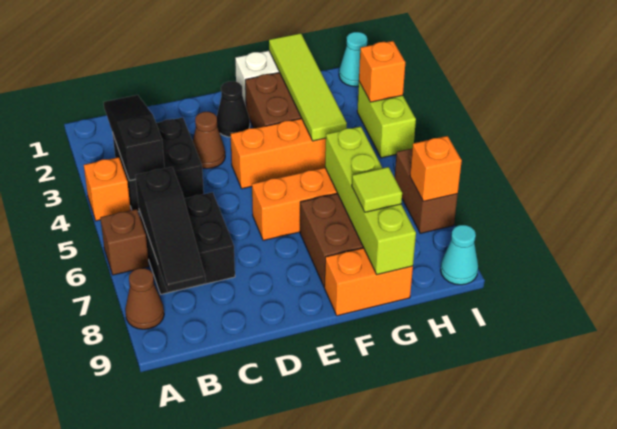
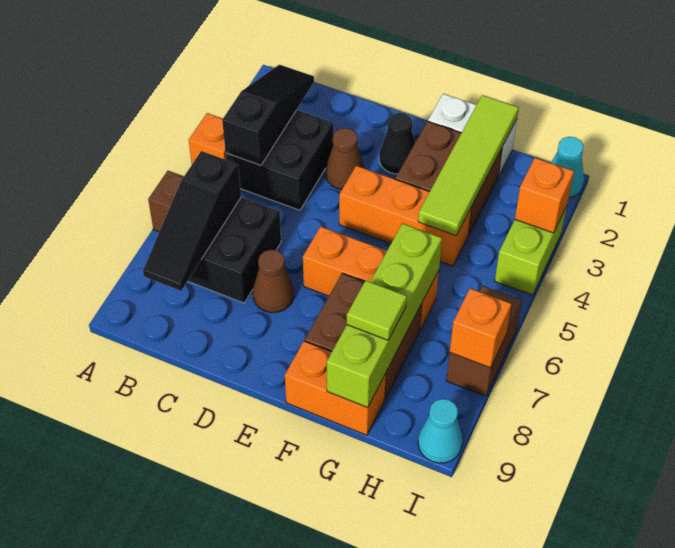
brown cone A8 level 1 -> brown cone D7 level 1

